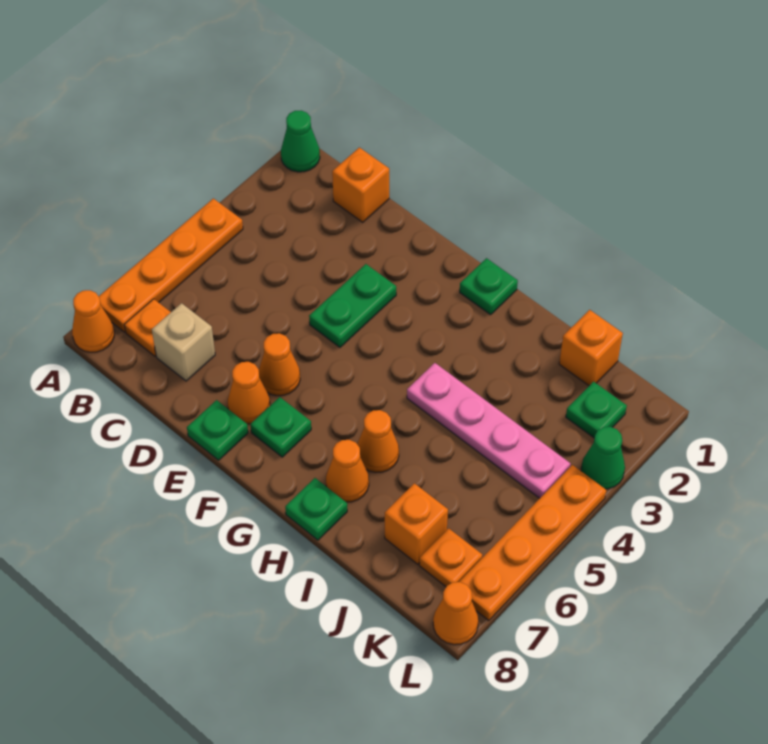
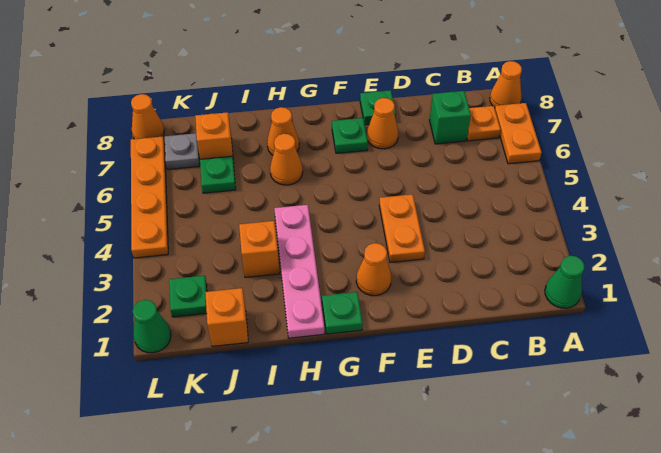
orange plate A4:A7 level 1 -> orange plate A6:A7 level 1
orange brick C1 level 1 -> orange brick I3 level 1
tan brick C7 level 1 -> green brick C7 level 1
green plate E3:E4 level 1 -> orange plate E3:E4 level 1
orange cone E6 level 1 -> orange cone F2 level 1
pink plate H4:K4 level 1 -> pink plate H1:H4 level 1
green plate H8 level 1 -> green plate J6 level 1
orange plate K7 level 1 -> grey plate K7 level 1
green cone L3 level 1 -> green cone L1 level 1

